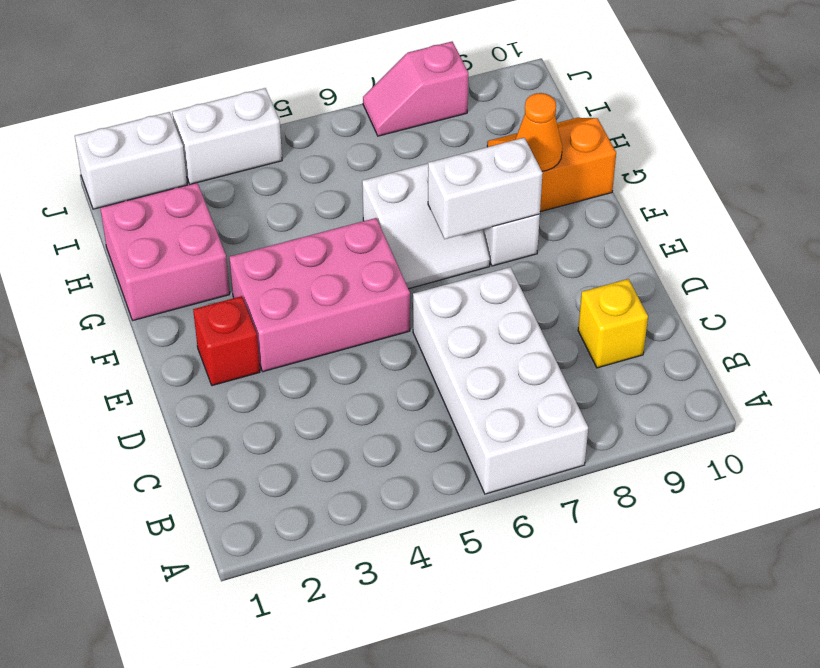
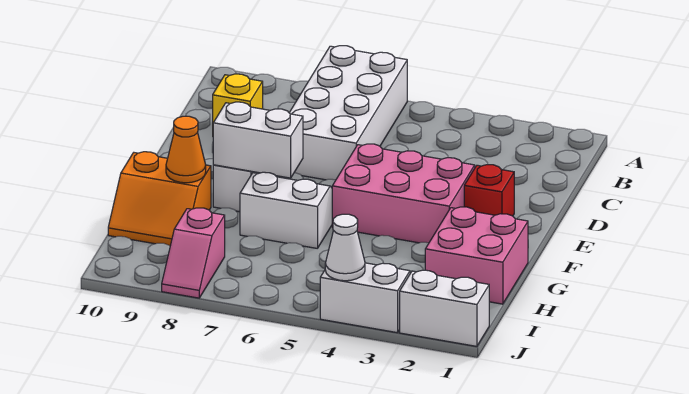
none -> white cone J4 level 2
pink slope J7:J8 level 1 top 8 -> pink slope I8:J8 level 1 top I

